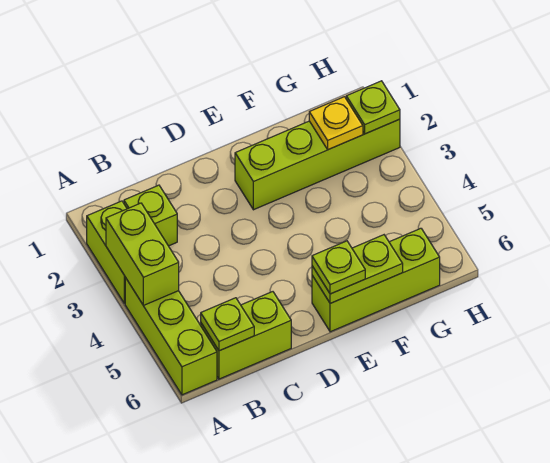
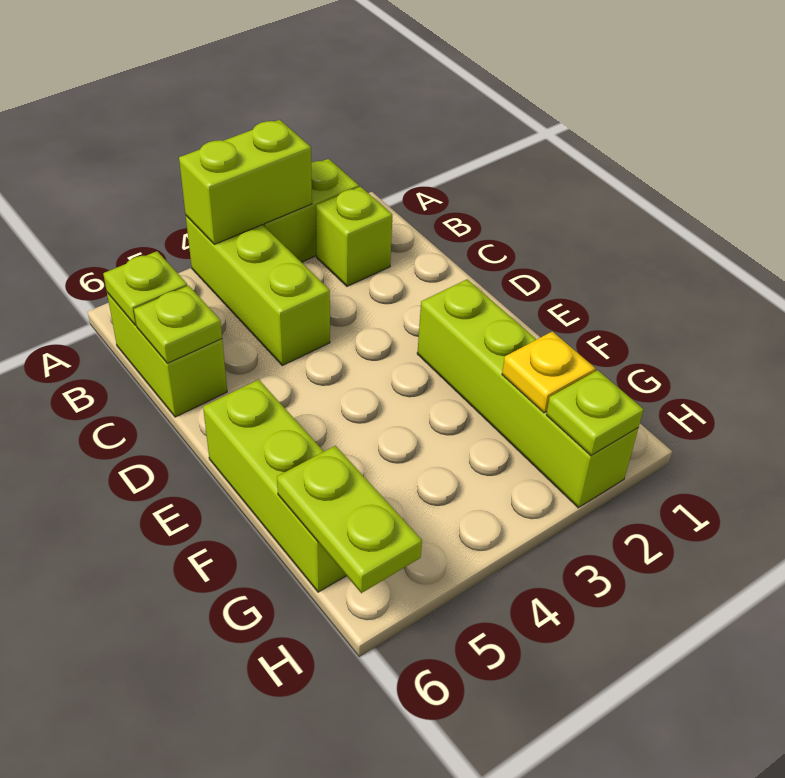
lime brick A4:A6 level 1 -> lime brick A4:C4 level 1
lime plate E6:F6 level 2 -> lime plate G6:H6 level 2
lime plate E6 level 3 -> lime plate C6 level 2

